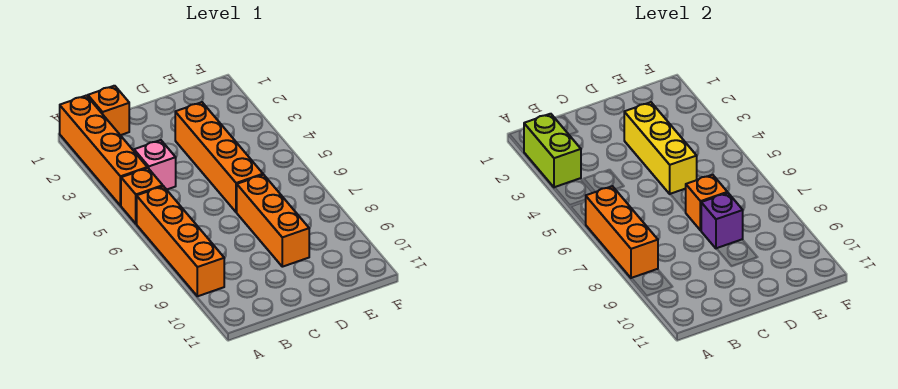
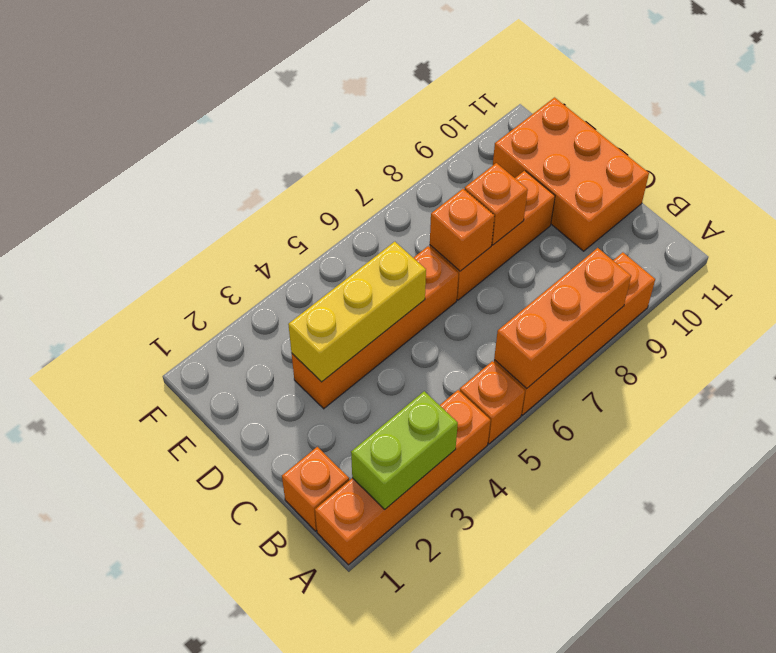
pink brick B4 level 1 -> none
none -> orange brick C10:E11 level 1
purple brick D8 level 2 -> orange brick D8 level 2

